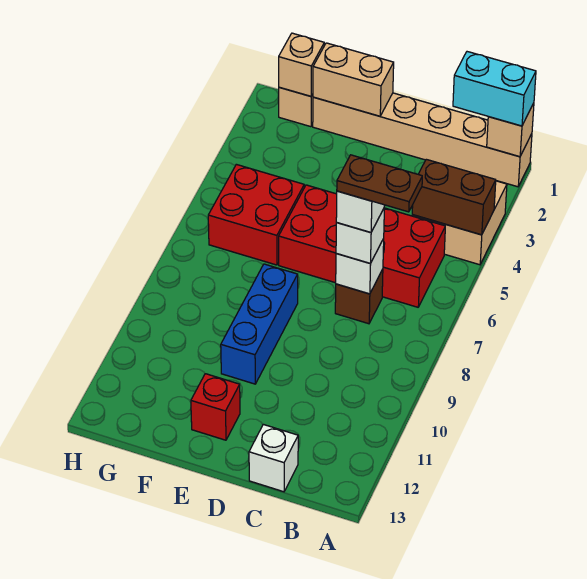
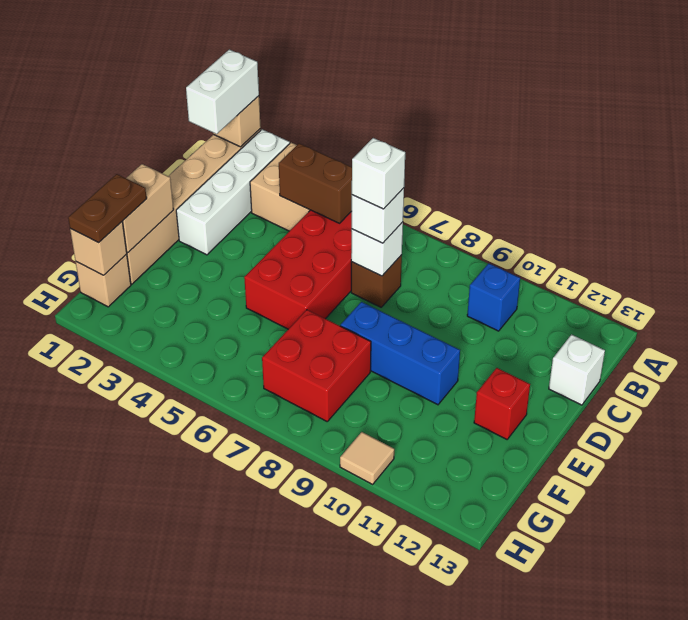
cyan brick A1:B1 level 3 -> white brick A1:B1 level 3
none -> white brick A2:D2 level 1
brown brick A4:B4 level 2 -> brown brick B4:B5 level 2
brown plate B7:C7 level 5 -> brown plate F1:G1 level 3
none -> blue brick B10 level 1
red brick F5:G6 level 1 -> red brick F7:G8 level 1
none -> tan tile H10 level 1

